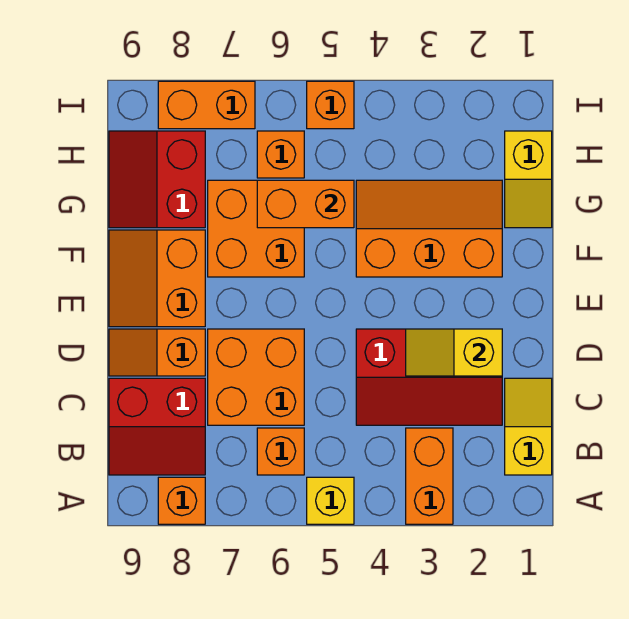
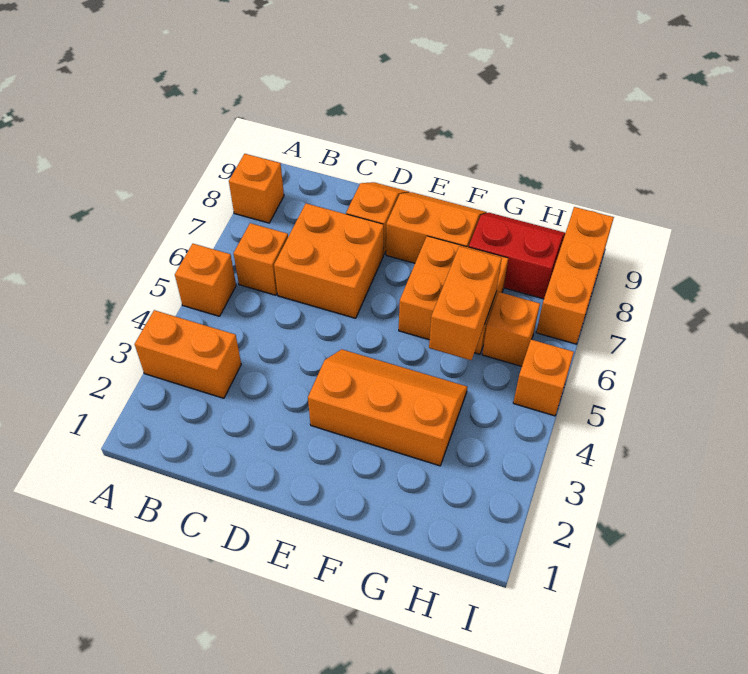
yellow brick A5 level 1 -> orange brick A5 level 1
yellow slope B1:C1 level 1 top B -> none
red slope B8:C9 level 1 top C -> none
red slope C2:D4 level 1 top D -> none
yellow slope D2:D3 level 2 top 2 -> none
orange slope F2:G4 level 1 top F -> orange slope E3:G4 level 1 top 3
yellow slope G1:H1 level 1 top H -> none
orange brick I7:I8 level 1 -> orange brick I7:I9 level 1

